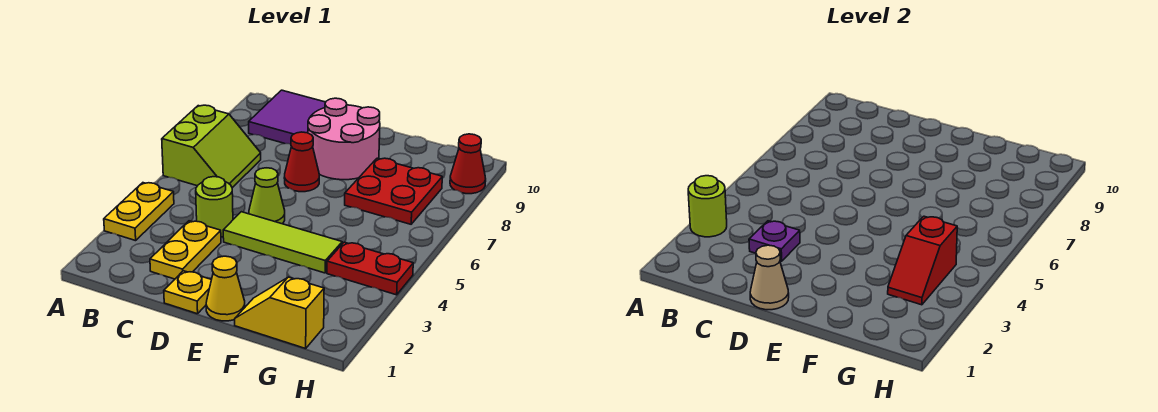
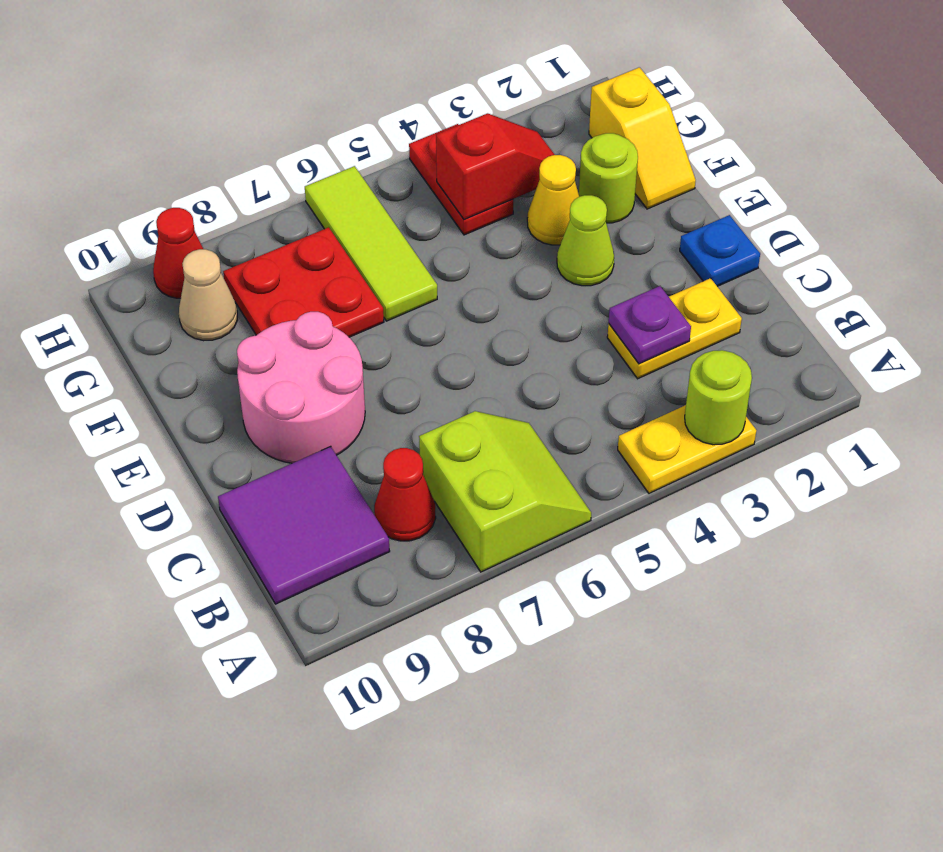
lime slope A6:B7 level 1 top A -> lime slope A6:B7 level 1 top 7
lime round brick C4 level 1 -> lime round brick F2 level 1
yellow plate D1 level 1 -> blue plate D1 level 1
tan cone D1 level 2 -> tan cone G9 level 1
lime tile D4:F4 level 1 -> lime tile F6:H6 level 1
lime cone D5 level 1 -> lime cone E3 level 1
red cone D7 level 1 -> red cone B8 level 1
yellow cone E1 level 1 -> yellow cone F3 level 1

